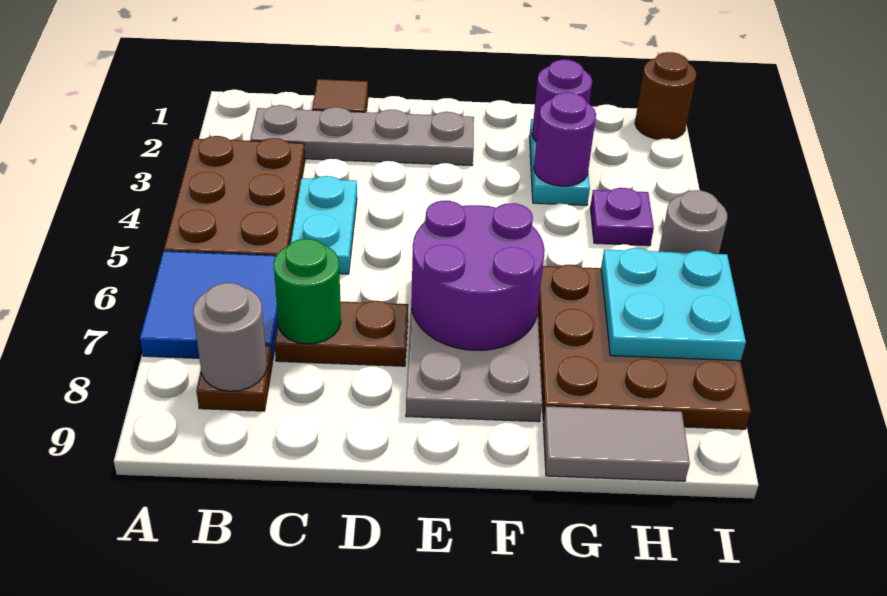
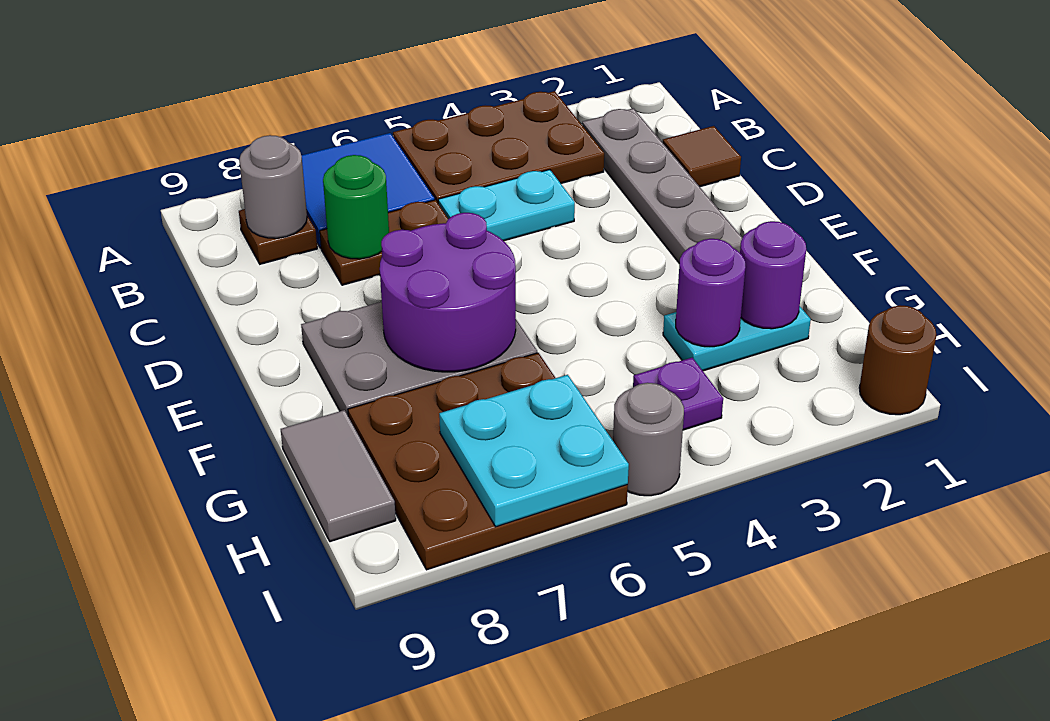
brown plate C7:D7 level 1 -> brown plate C6:C7 level 1

